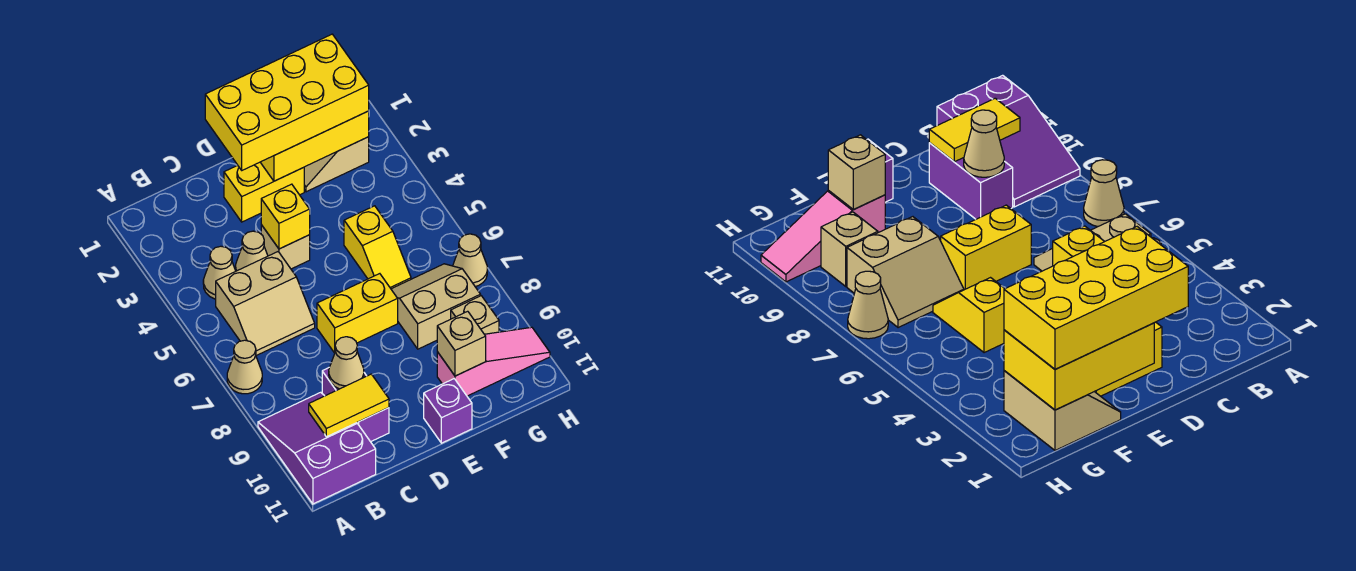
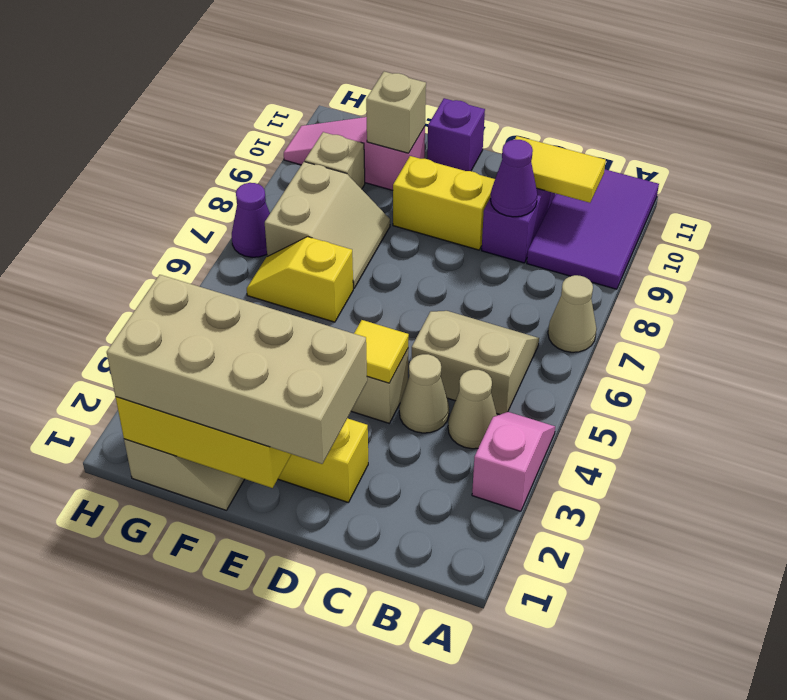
none -> pink slope A3:A4 level 1 top 3
purple slope A9:B11 level 1 top 11 -> purple tile A9:B11 level 1
tan cone C9 level 2 -> purple cone C9 level 2
yellow brick D1:G2 level 3 -> tan brick D1:G2 level 3
yellow brick D4 level 2 -> yellow tile D4 level 2
yellow brick D7:E7 level 1 -> yellow brick D9:E9 level 1
yellow slope F5:F6 level 1 top 5 -> yellow slope F6:G6 level 1 top F
tan slope F7:G8 level 1 top 8 -> tan slope F7:G8 level 1 top G
tan cone H7 level 1 -> purple cone H7 level 1

